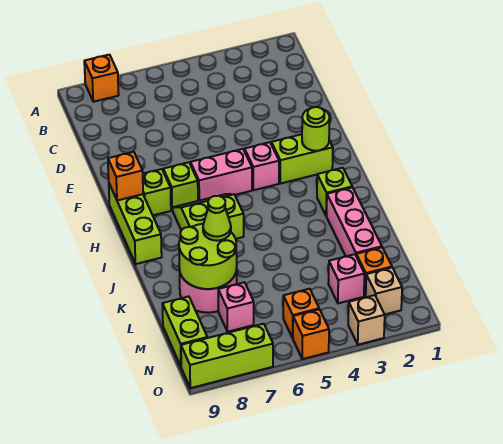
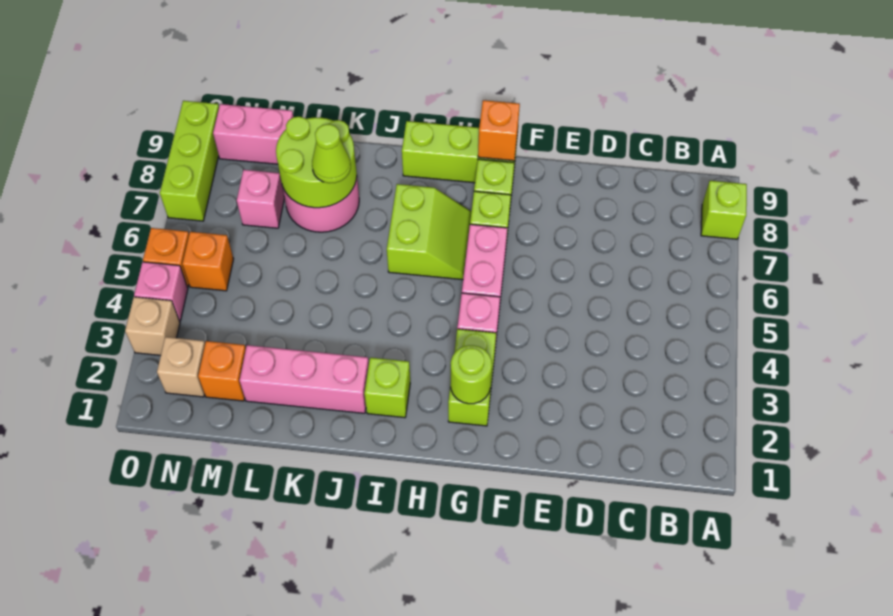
orange brick A8 level 1 -> lime brick A8 level 1
pink brick M3 level 1 -> pink brick O4 level 1
lime brick M9:N9 level 1 -> pink brick M9:N9 level 1

